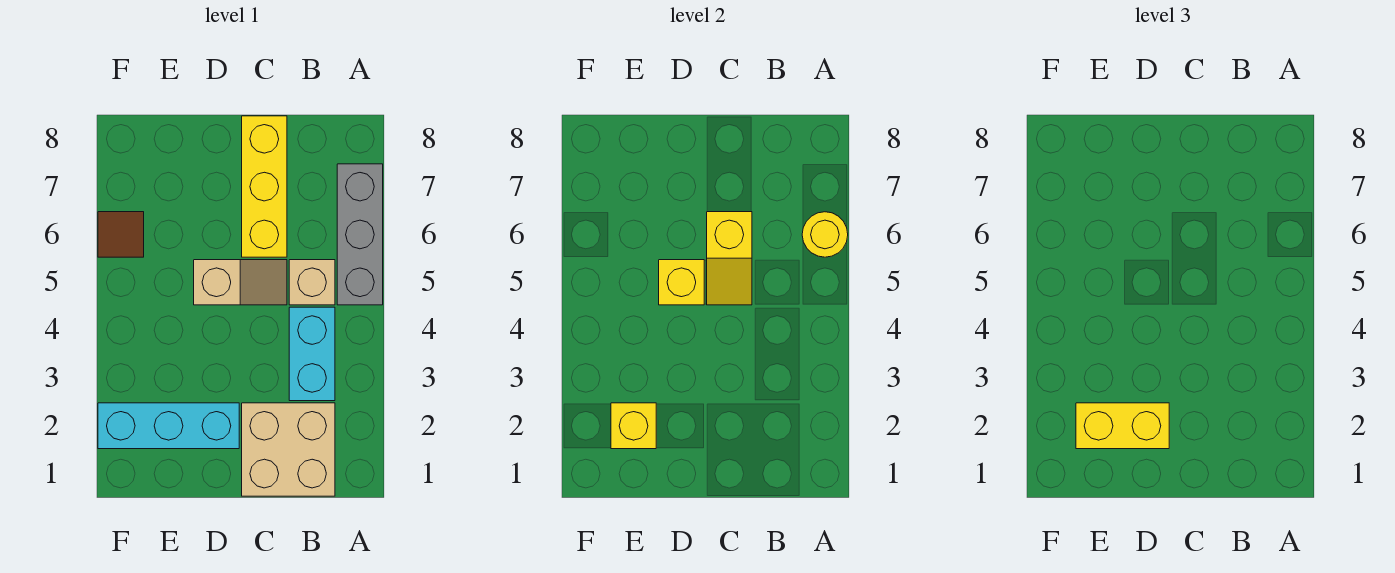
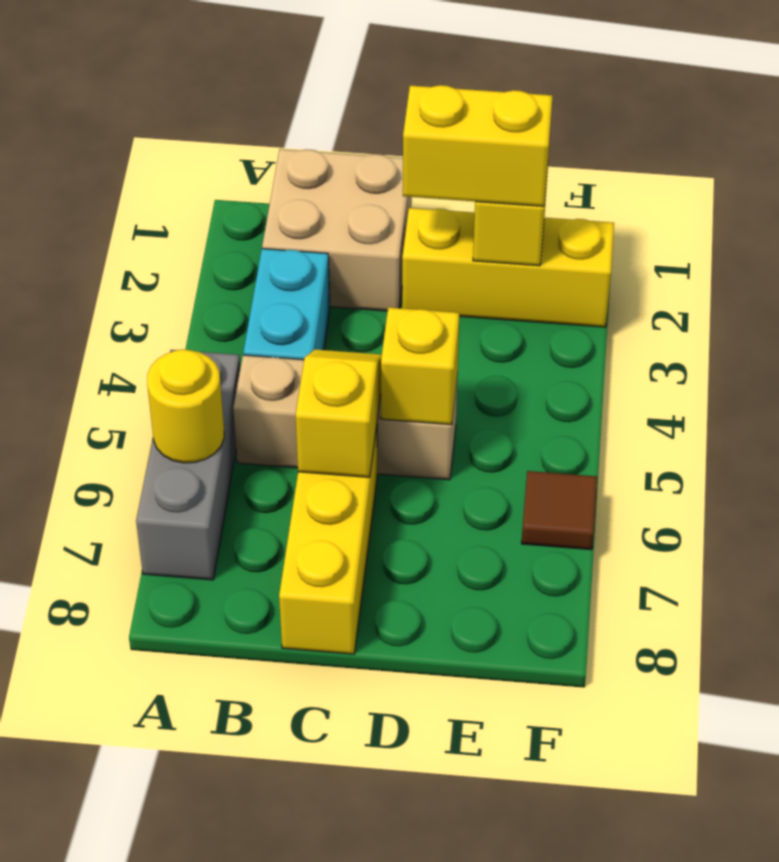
cyan brick D2:F2 level 1 -> yellow brick D2:F2 level 1

